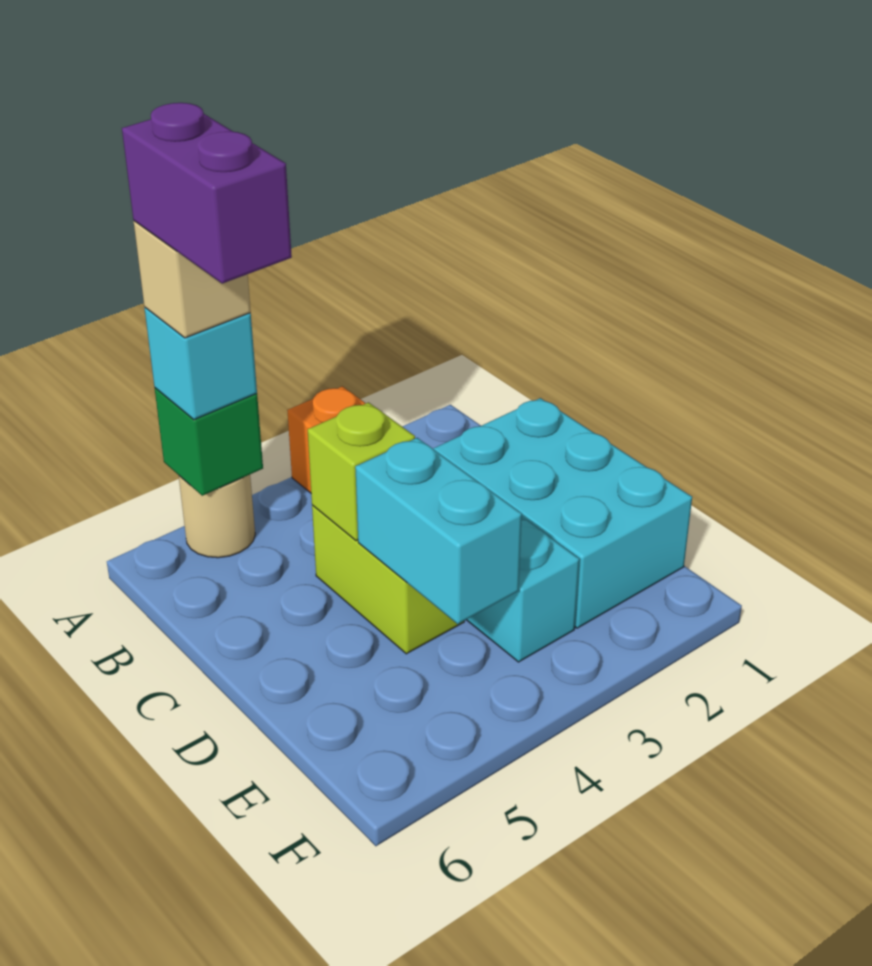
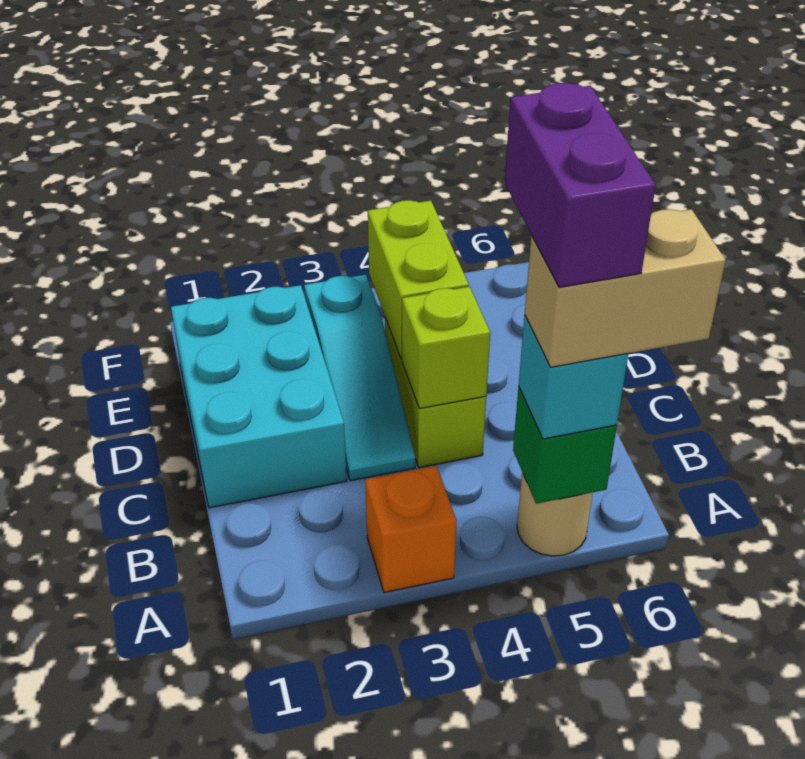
tan brick A5 level 4 -> tan brick A5:A6 level 4
cyan brick D4:E4 level 2 -> lime brick D4:E4 level 2

